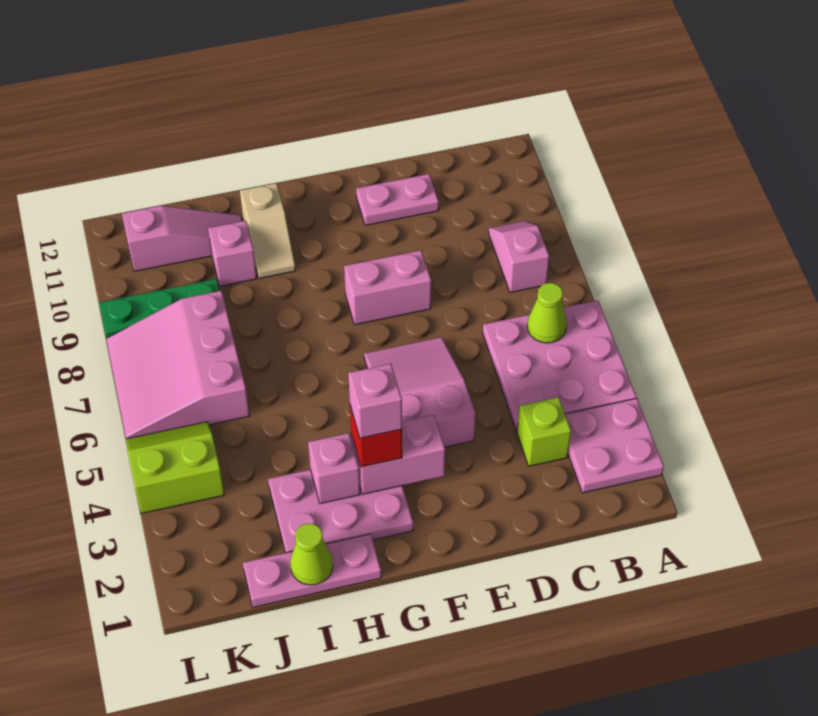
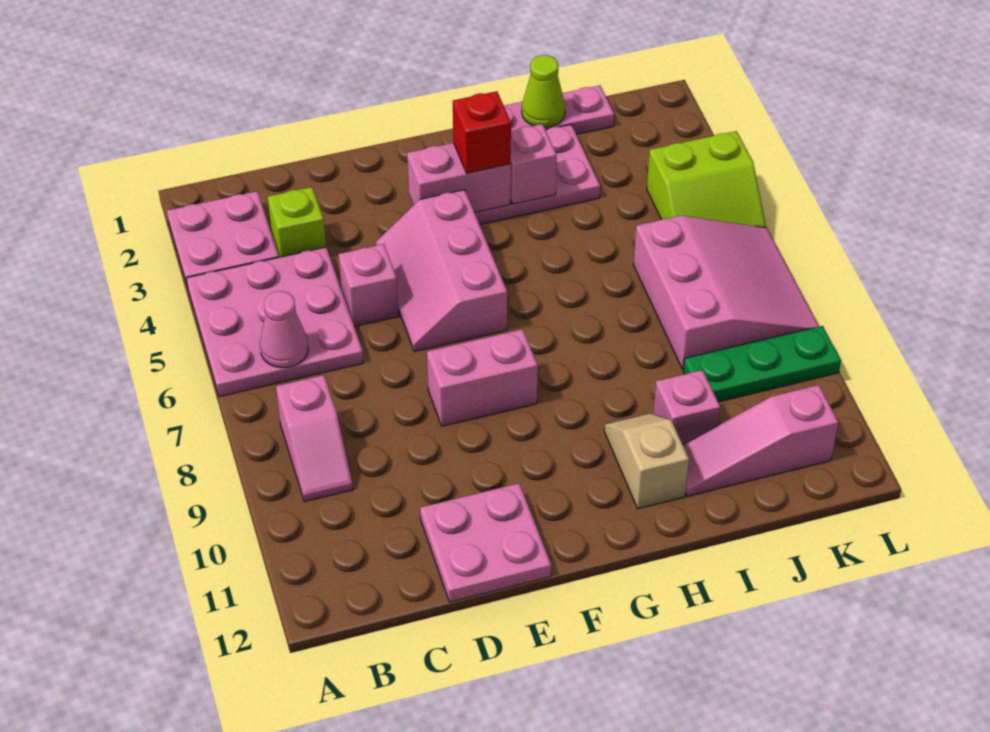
lime cone B6 level 2 -> pink cone B6 level 2
pink plate D11:E11 level 1 -> pink plate D11:E12 level 1
pink slope E4:F6 level 1 top 4 -> pink slope E4:F6 level 1 top F
pink brick G3 level 4 -> pink brick D5 level 1

